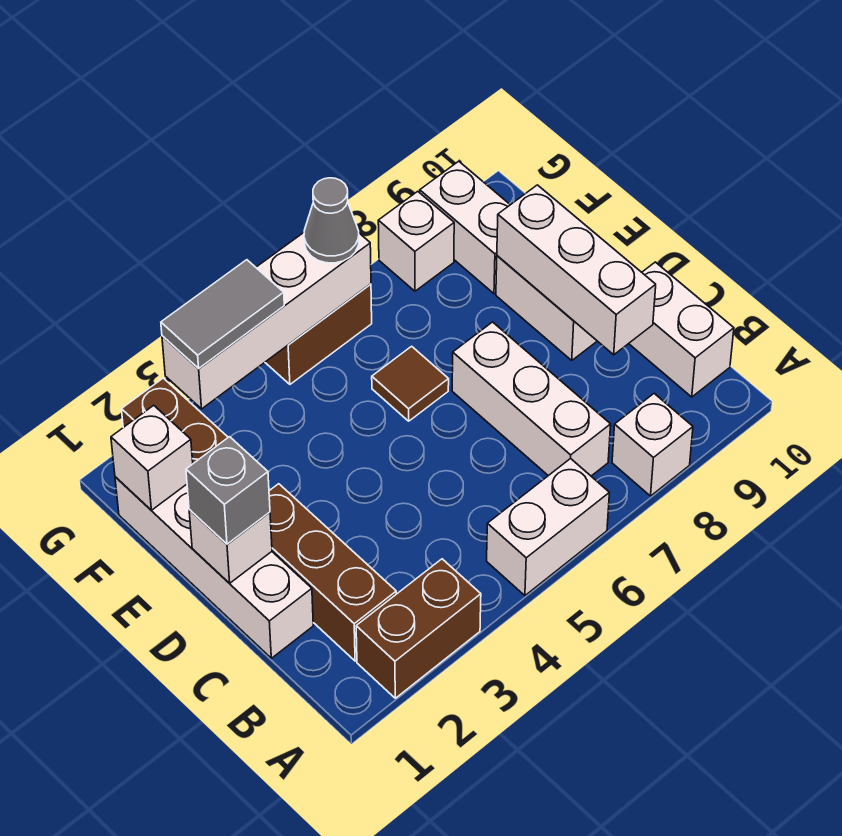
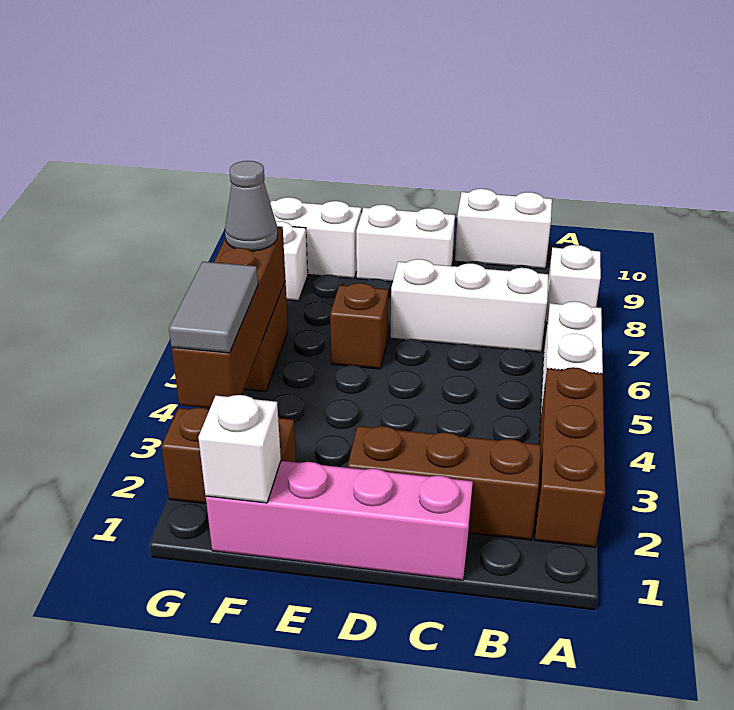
brown brick A2:A3 level 1 -> brown brick A2:A4 level 1
white brick C1:F1 level 1 -> pink brick C1:F1 level 1
white brick C9:E9 level 2 -> none
white brick D1 level 2 -> none
grey brick D1 level 3 -> none
brown tile E6 level 1 -> brown brick E6 level 1
white brick G3:G6 level 2 -> brown brick G3:G6 level 2

